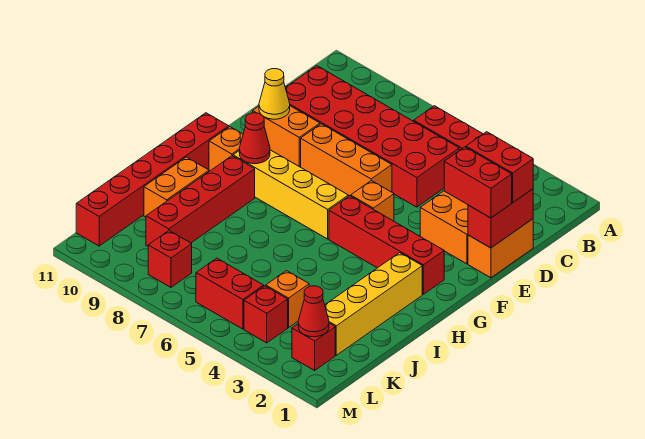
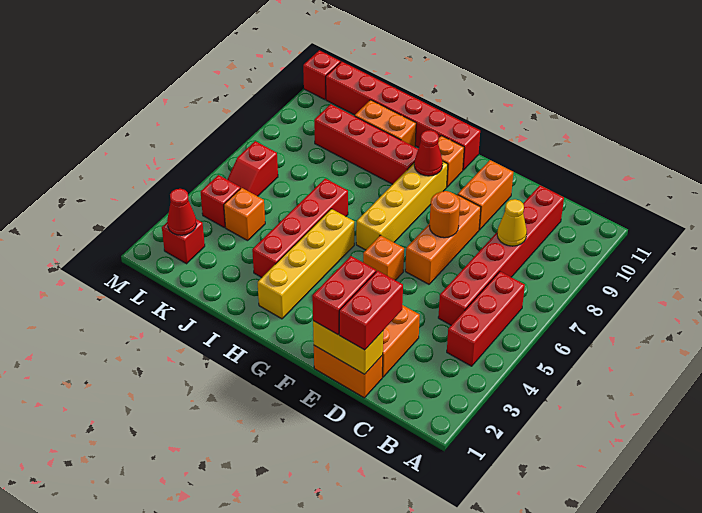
red brick C5:D10 level 1 -> red brick C5:C10 level 1
red brick D1:E1 level 2 -> yellow brick D1:E1 level 2
none -> orange round brick E7 level 2
yellow cone E10 level 2 -> yellow cone C8 level 2
red brick G2:G5 level 1 -> red brick I3:I6 level 1
yellow brick H2:K2 level 1 -> yellow brick H2:H5 level 1
red brick L5:L6 level 1 -> red slope L5:L6 level 1 top 6
red brick L8 level 1 -> red brick M11 level 1

